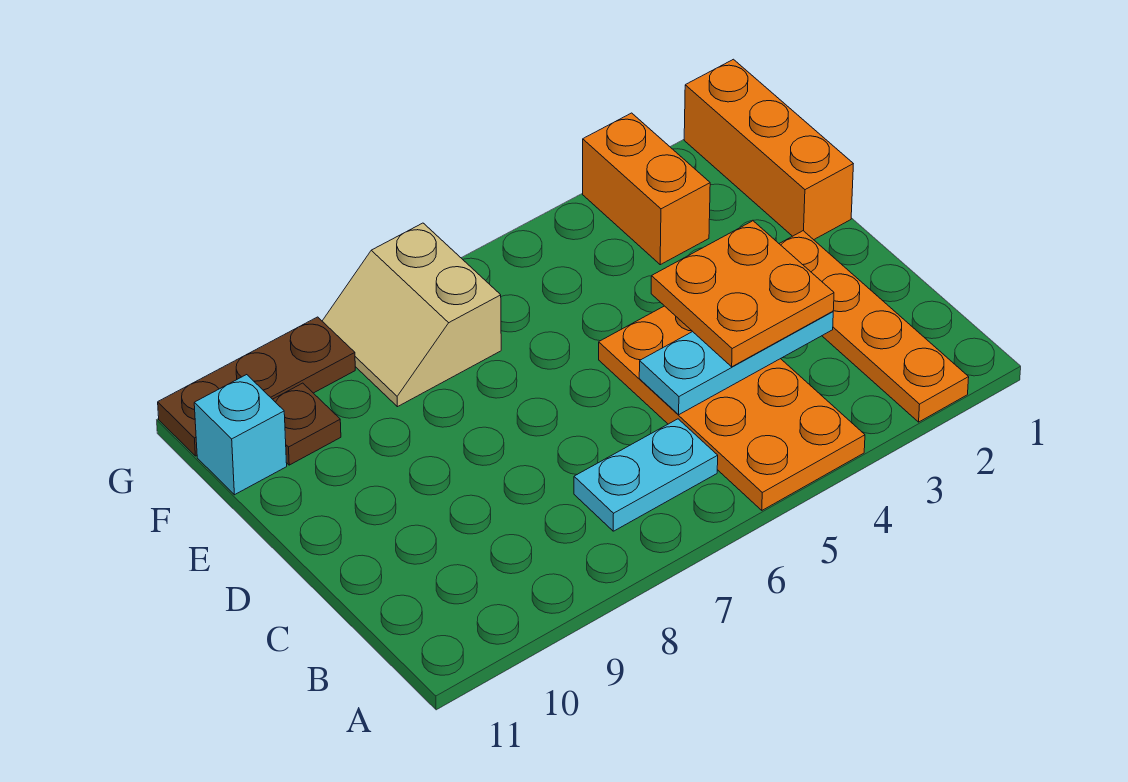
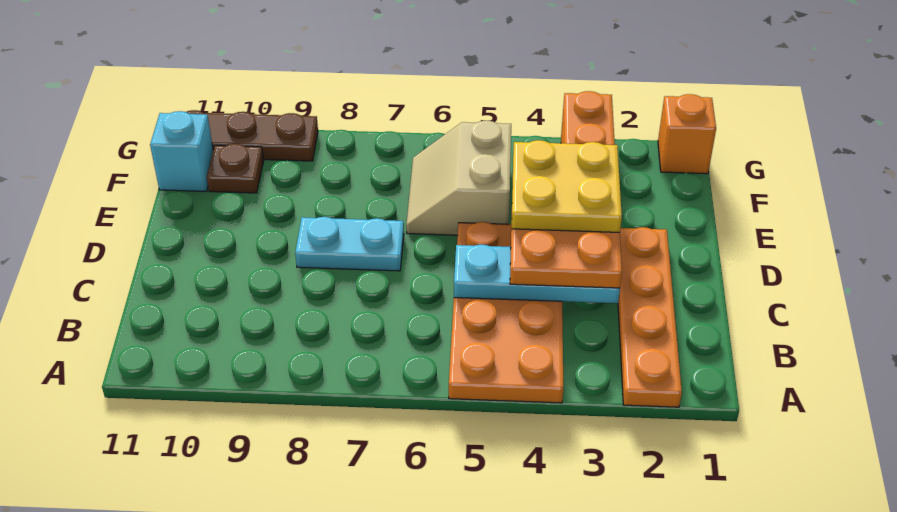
cyan plate B6:B7 level 1 -> cyan plate D7:D8 level 1
none -> yellow plate D3:E4 level 4
orange brick E1:G1 level 1 -> orange brick G1 level 1
tan slope F7:G8 level 1 top 7 -> tan slope E5:F6 level 1 top 5

